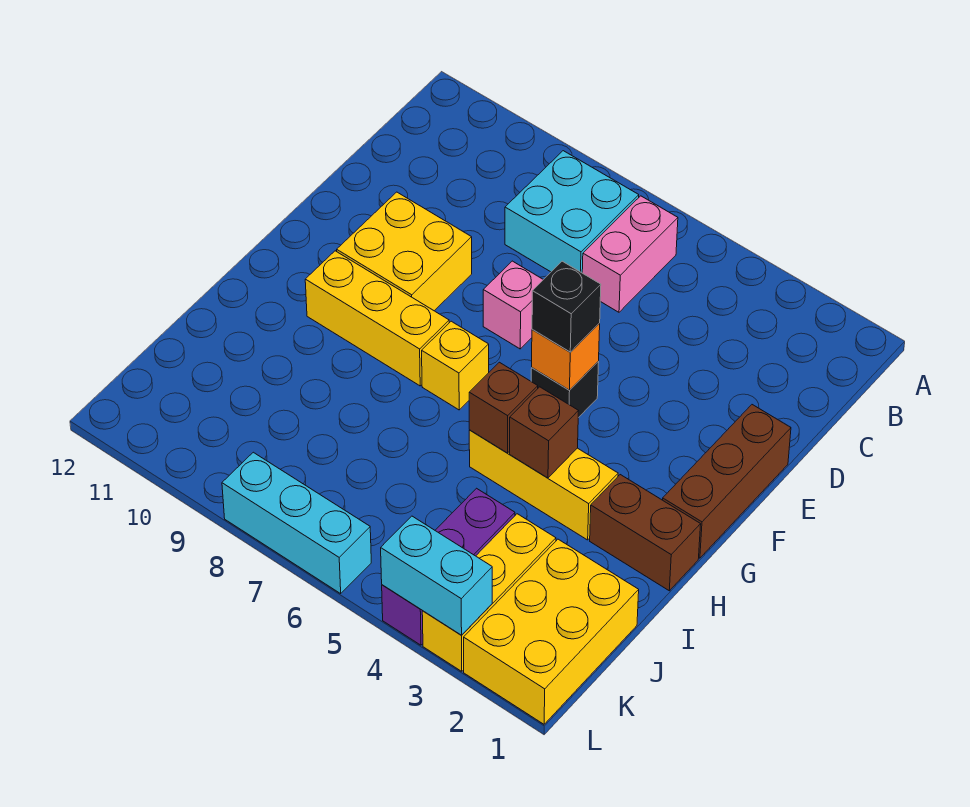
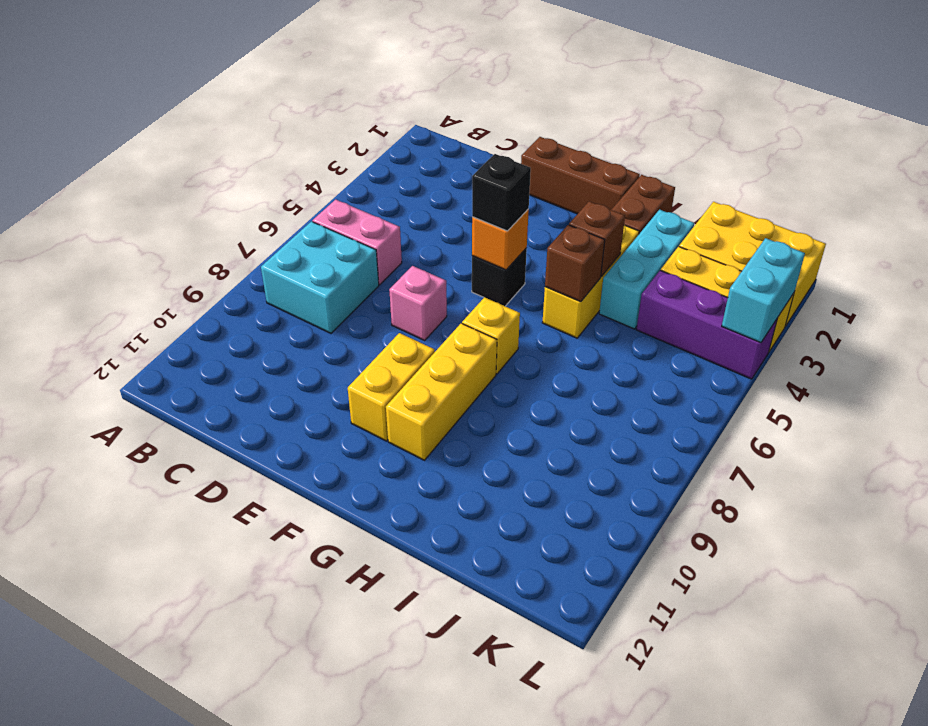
yellow brick E9:F10 level 1 -> yellow brick F9:F10 level 1
cyan brick L6:L8 level 1 -> cyan brick I2:I4 level 1

